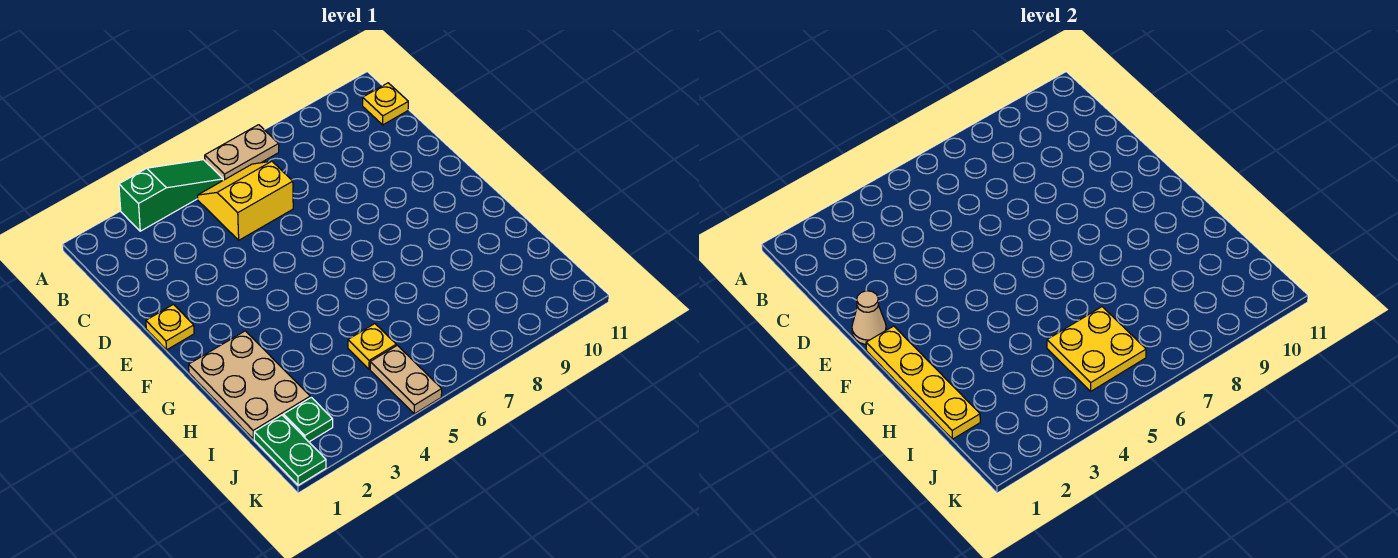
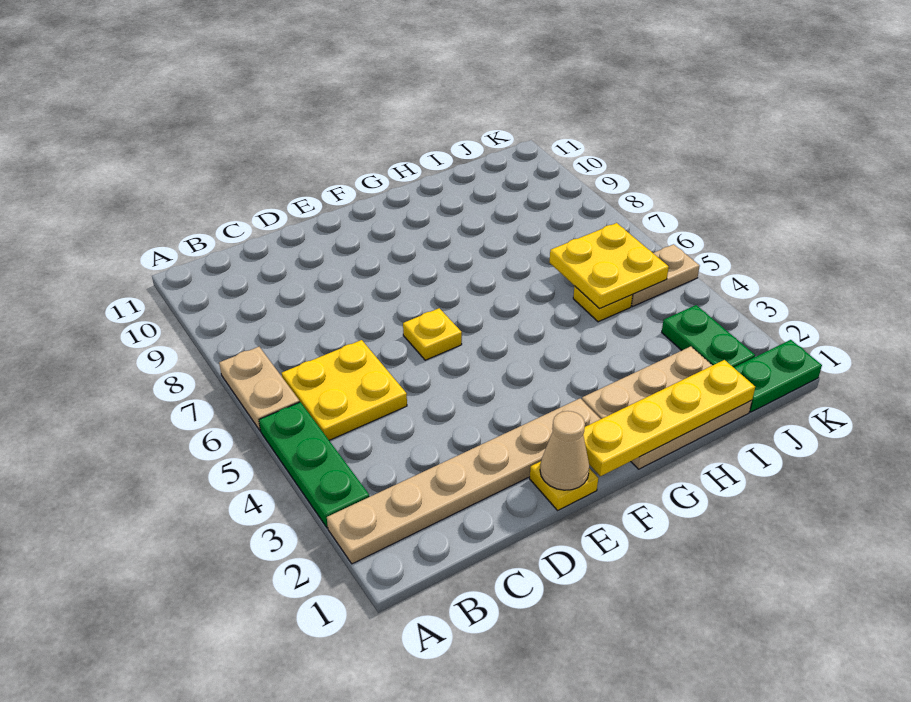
none -> tan plate A2:F2 level 1
green slope A3:A5 level 1 top 3 -> green plate A3:A5 level 1
yellow slope B5:C6 level 1 top C -> yellow plate B5:C6 level 1
yellow plate B11 level 1 -> yellow plate E6 level 1
green plate J2 level 1 -> green plate J2:J3 level 1

